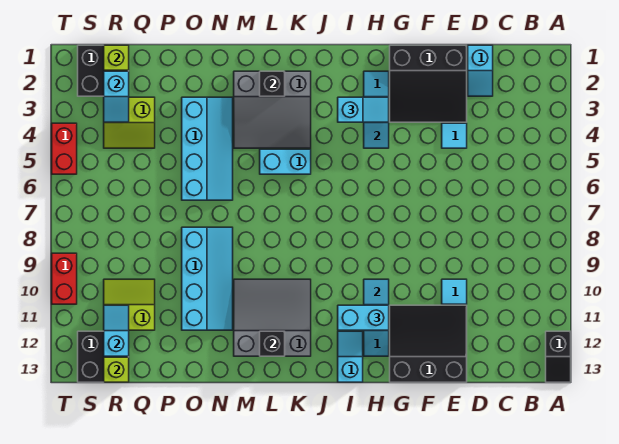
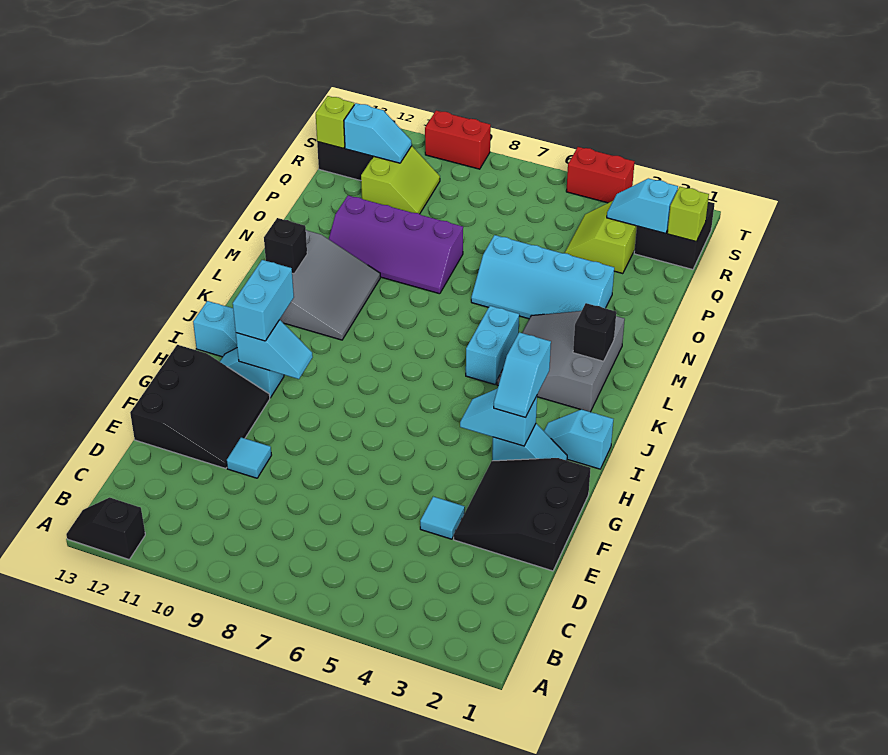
cyan slope D1:D2 level 1 top 1 -> cyan slope I1:I2 level 1 top 1
cyan slope N8:O11 level 1 top O -> purple slope N8:O11 level 1 top O

